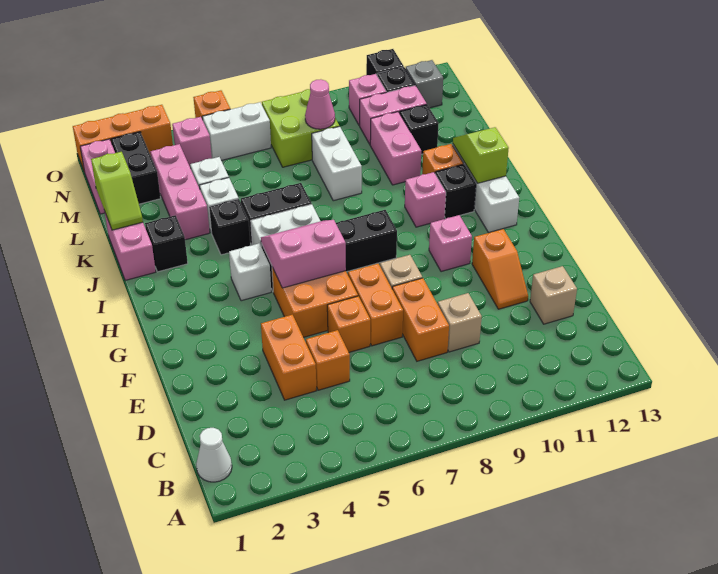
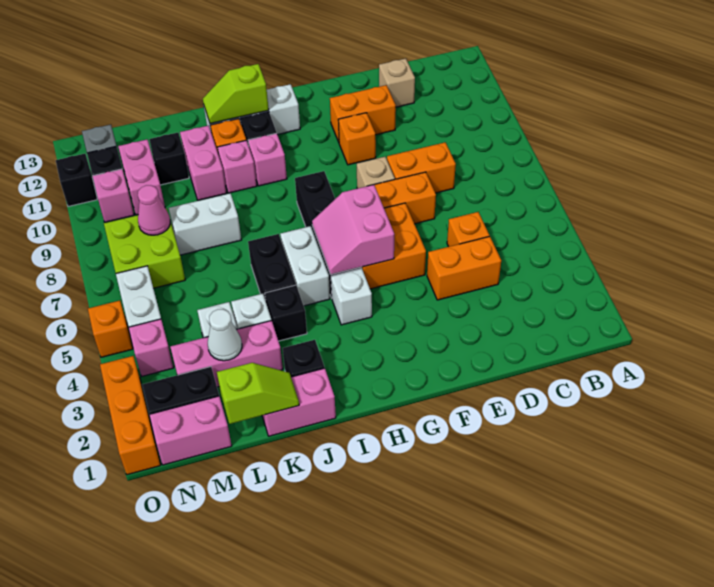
white cone B1 level 1 -> white cone L3 level 2
tan brick D9 level 1 -> none
orange brick E6 level 1 -> orange brick F10 level 1
orange slope E11:F11 level 1 top F -> orange brick E11:F11 level 1
pink brick G10 level 1 -> pink brick J10 level 1
pink brick K10:L10 level 1 -> pink brick K10:K11 level 1

